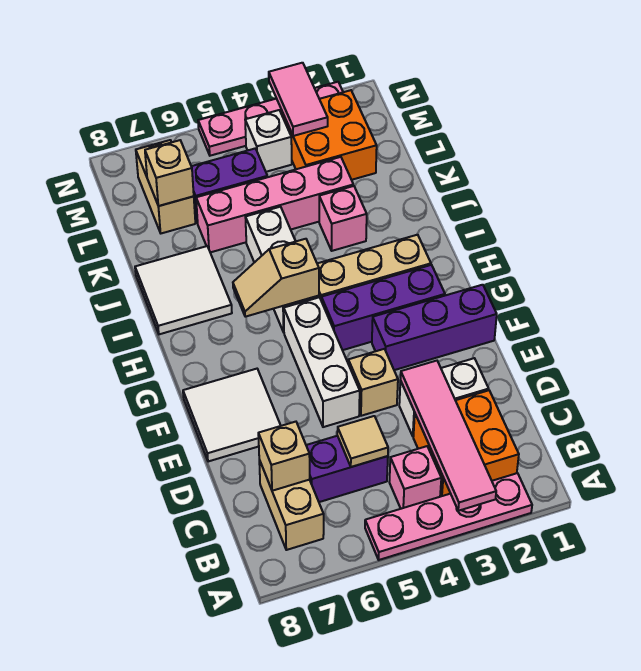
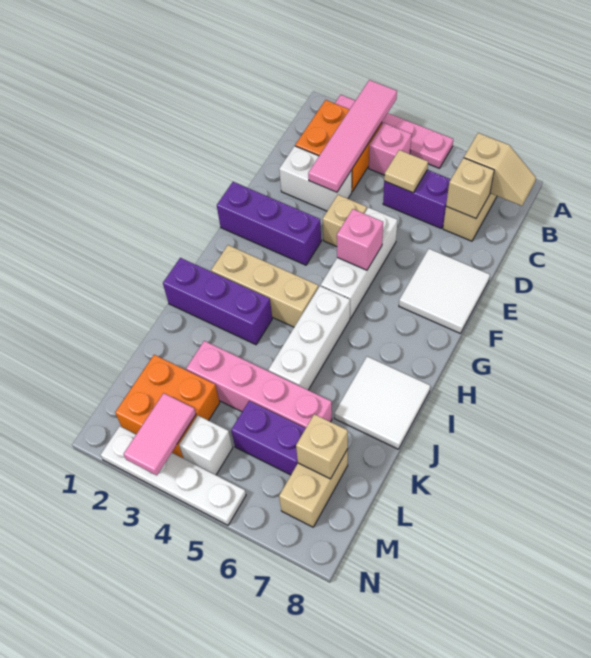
purple brick G2:G4 level 1 -> purple brick I1:I3 level 1
tan slope H5:H6 level 2 top 5 -> tan slope B7:B8 level 2 top 7
pink brick J3 level 1 -> pink brick F5 level 2
pink plate N2:N5 level 1 -> white plate N2:N5 level 1

